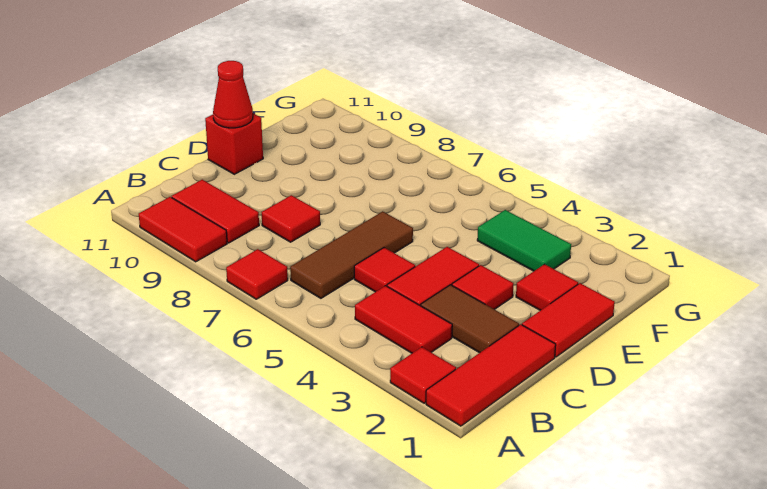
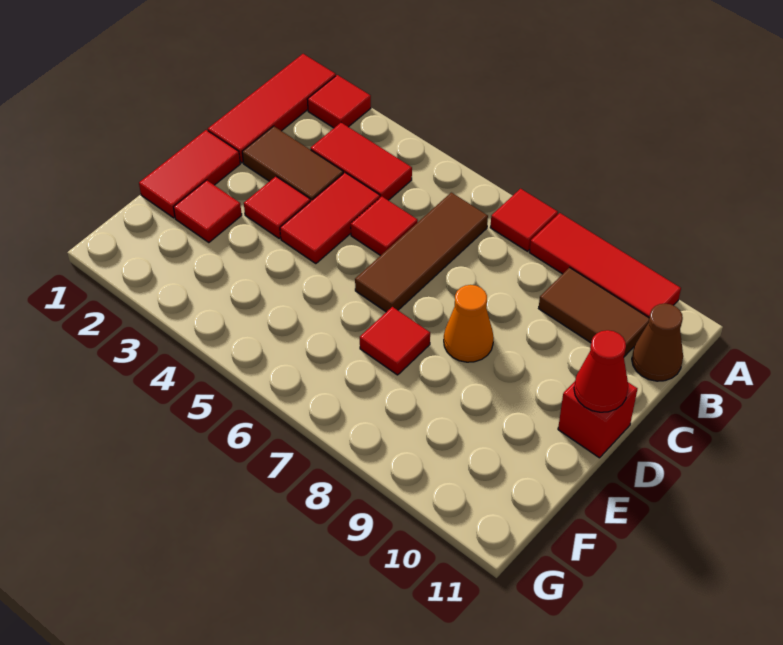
red tile A9:A10 level 1 -> red tile A8:A10 level 1
red tile B9:B10 level 1 -> brown tile B9:B10 level 1
none -> brown cone B11 level 1
red tile C8 level 1 -> red tile E7 level 1
none -> orange cone D8 level 1
green tile F3:F4 level 1 -> none

